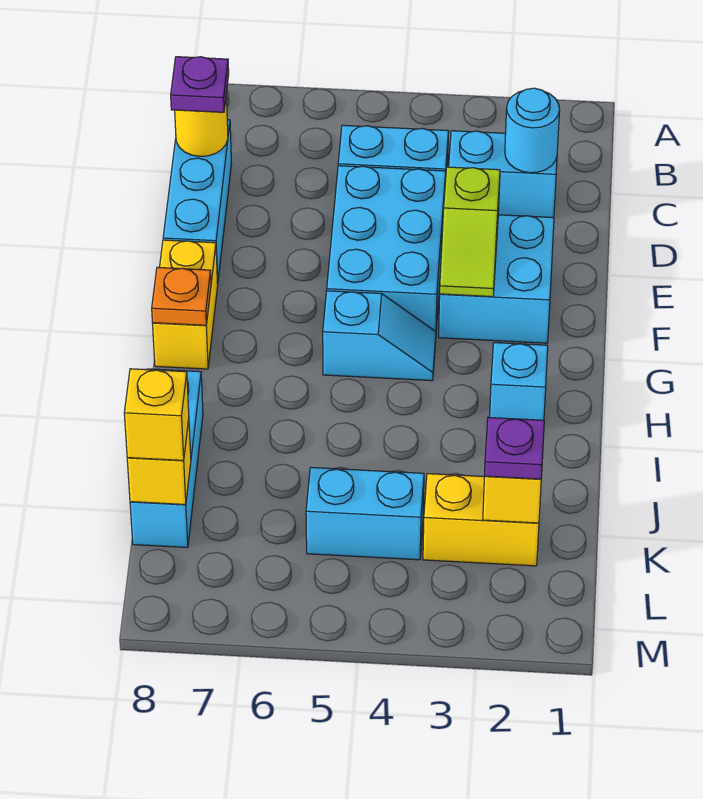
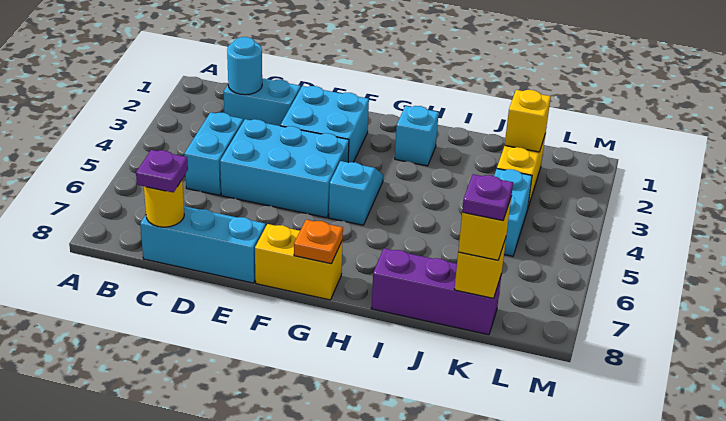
cyan brick C2:C3 level 1 -> cyan brick C2:D2 level 1
lime slope E3:F3 level 2 top E -> none
cyan brick I8:K8 level 1 -> purple brick I8:K8 level 1
purple plate K2 level 3 -> purple plate K8 level 4

